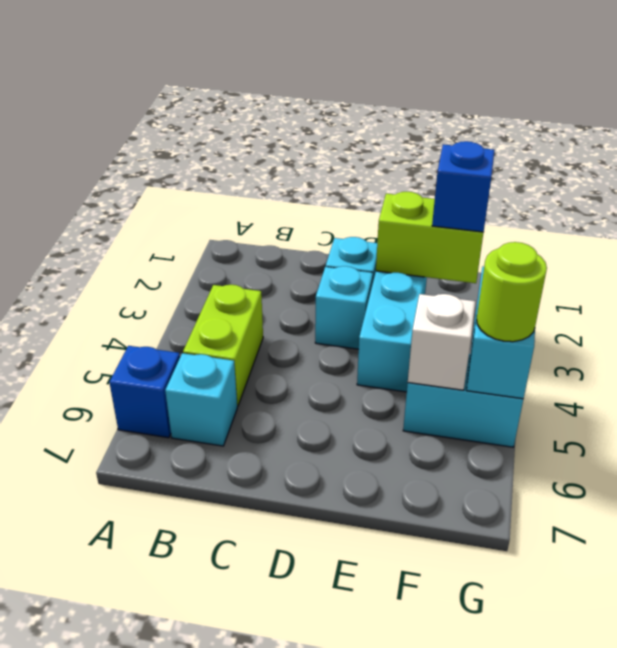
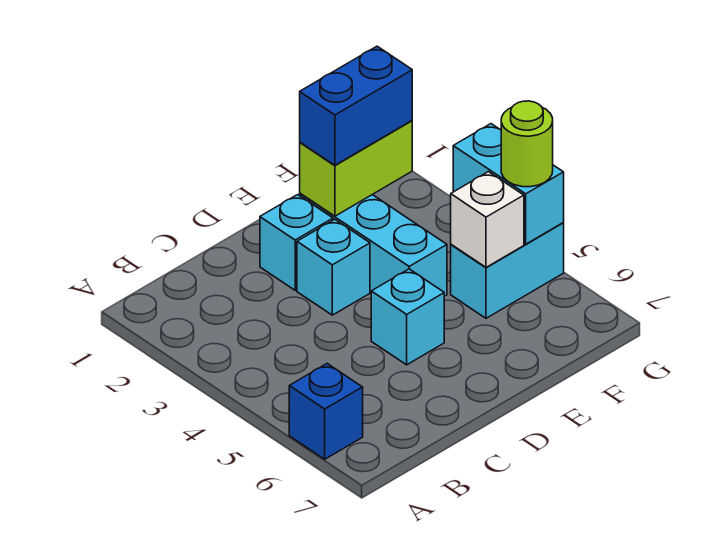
lime brick B4:B5 level 1 -> none
cyan brick B6 level 1 -> cyan brick D5 level 1
blue brick F2 level 3 -> blue brick E2:F2 level 3

